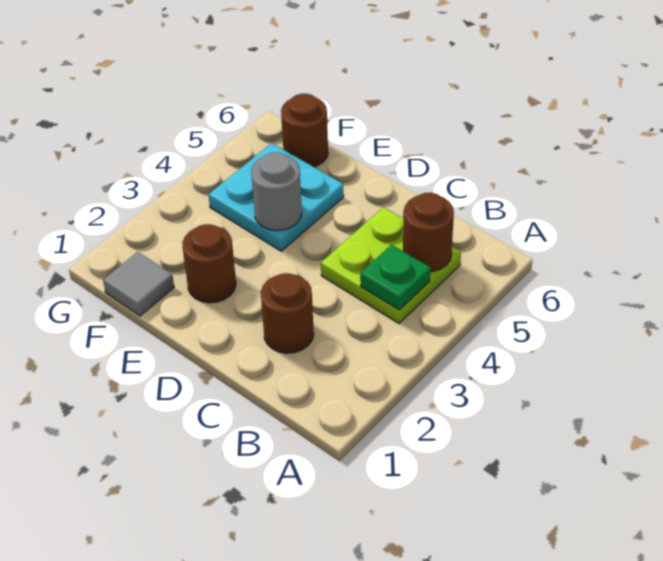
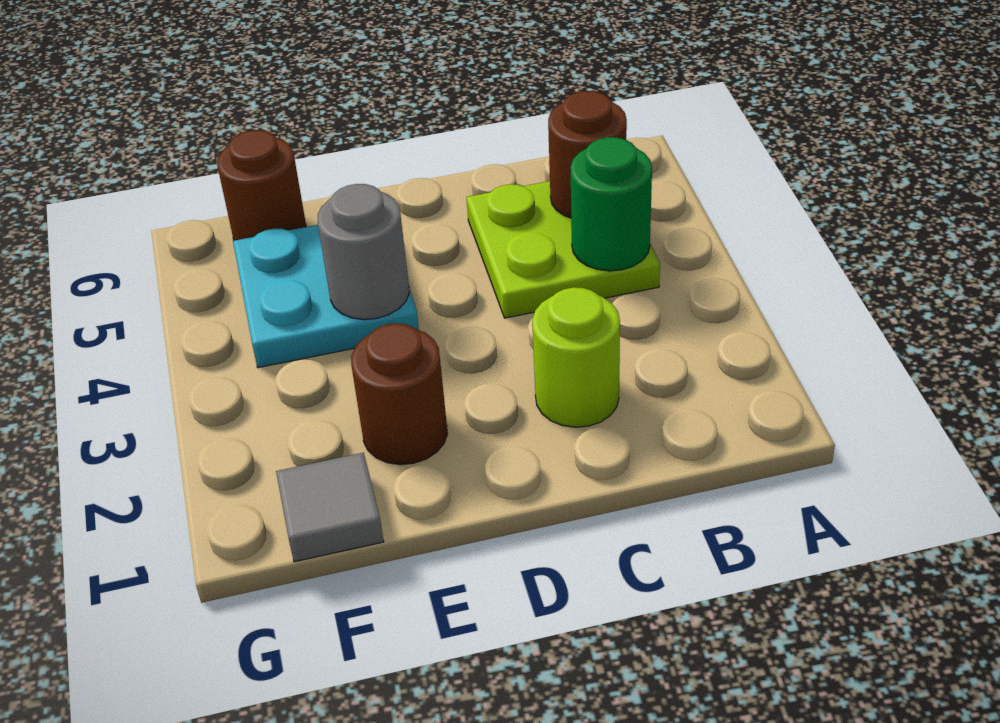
green plate B4 level 2 -> green round brick B4 level 2
brown round brick C2 level 1 -> lime round brick C2 level 1

